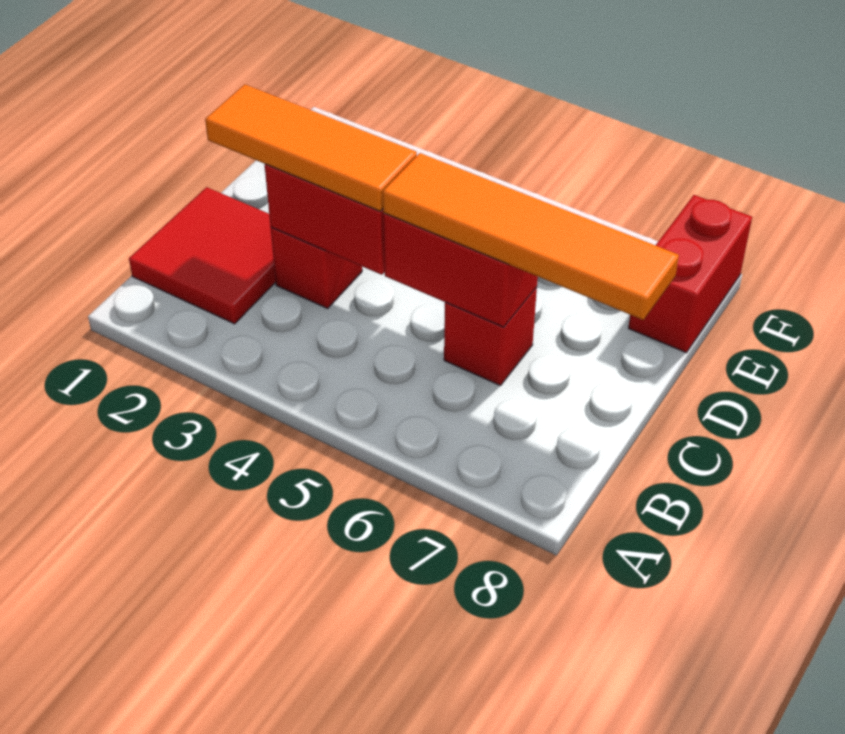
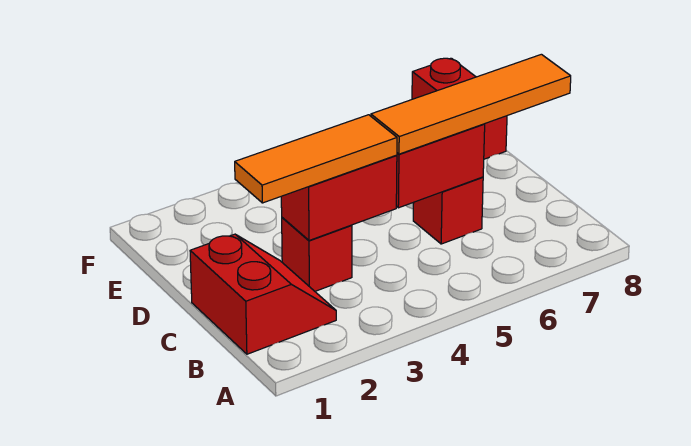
red tile B1:C2 level 1 -> red slope B1:C2 level 1 top 1

